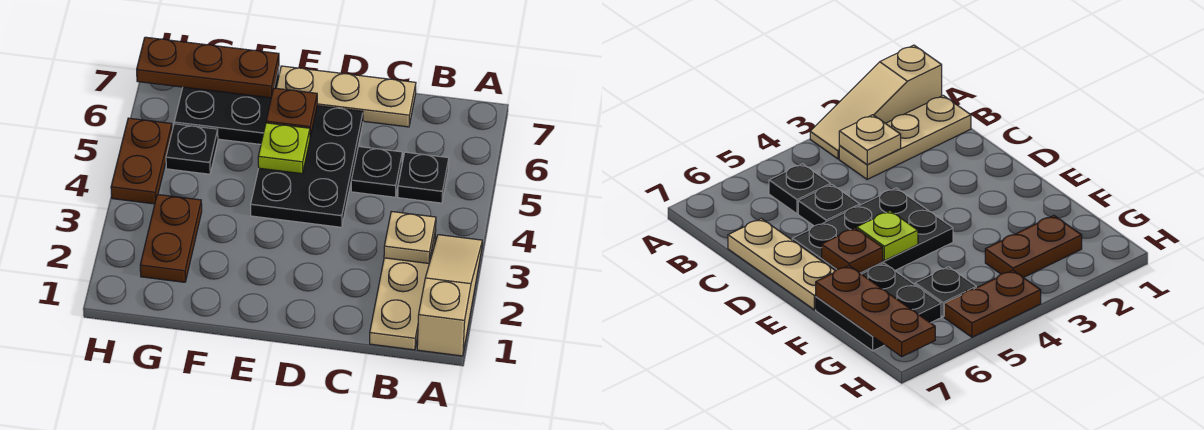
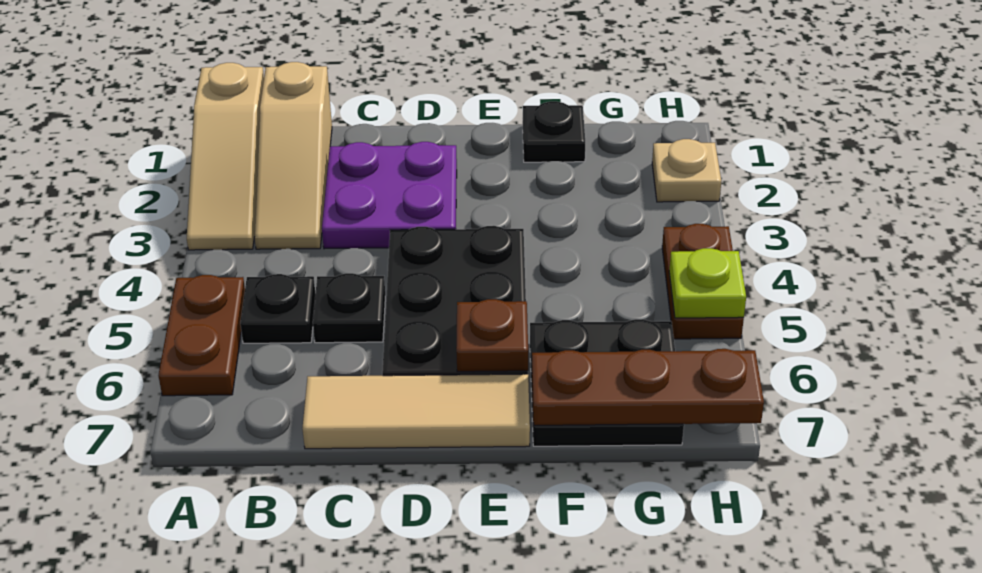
tan plate B1:B3 level 1 -> tan slope B1:B3 level 1 top 1
tan plate B3 level 2 -> tan plate H2 level 1
none -> purple plate C2:D3 level 1
tan plate C7:E7 level 1 -> tan tile C7:E7 level 1
lime plate E5 level 2 -> lime plate H5 level 2
brown plate G2:G3 level 1 -> brown plate A5:A6 level 1
black plate G5 level 1 -> black plate F1 level 1

